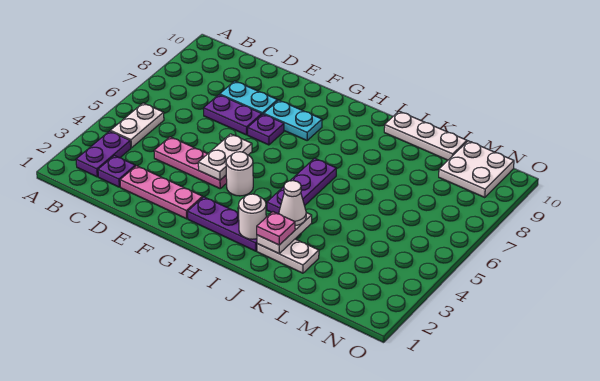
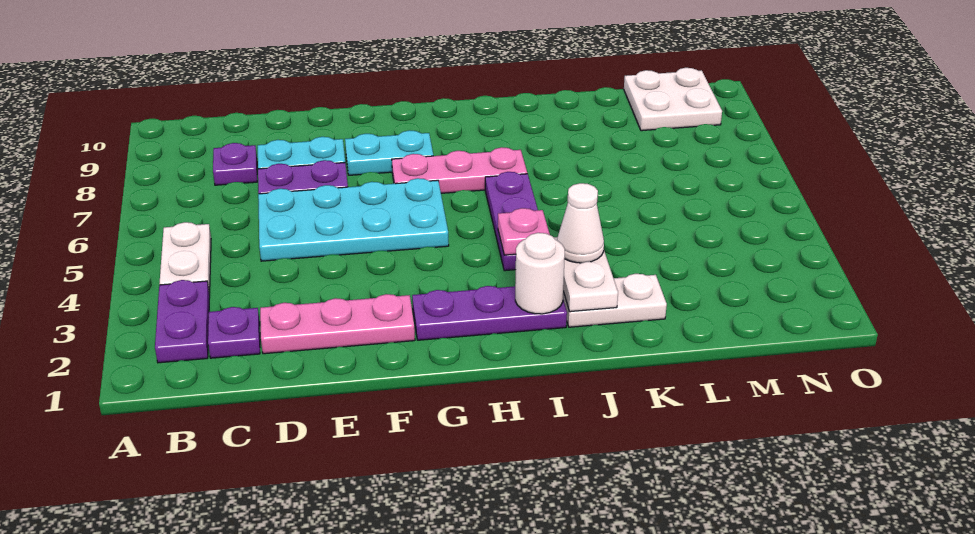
pink plate D4:F4 level 1 -> pink plate G7:I7 level 1
none -> cyan plate D5:G6 level 1
white plate F4:F5 level 2 -> none
purple plate F7 level 1 -> purple plate C8 level 1
white round brick G4 level 1 -> none
pink plate J2 level 3 -> pink plate I4 level 2
white plate J10:L10 level 1 -> none

